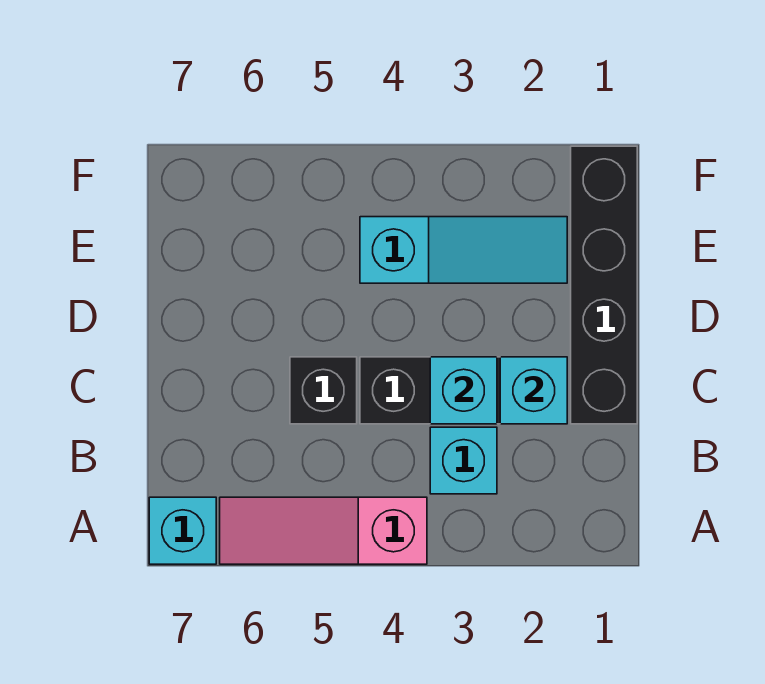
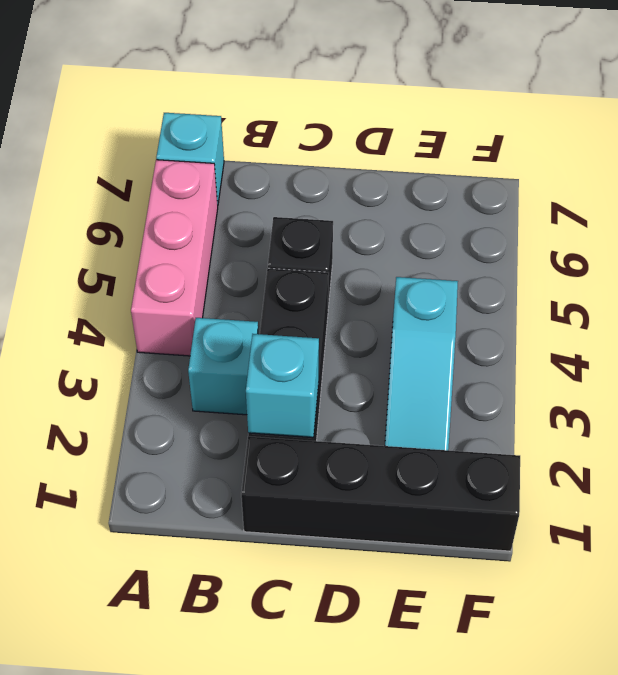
pink slope A4:A6 level 1 top 4 -> pink brick A4:A6 level 1
cyan brick C3 level 2 -> none

